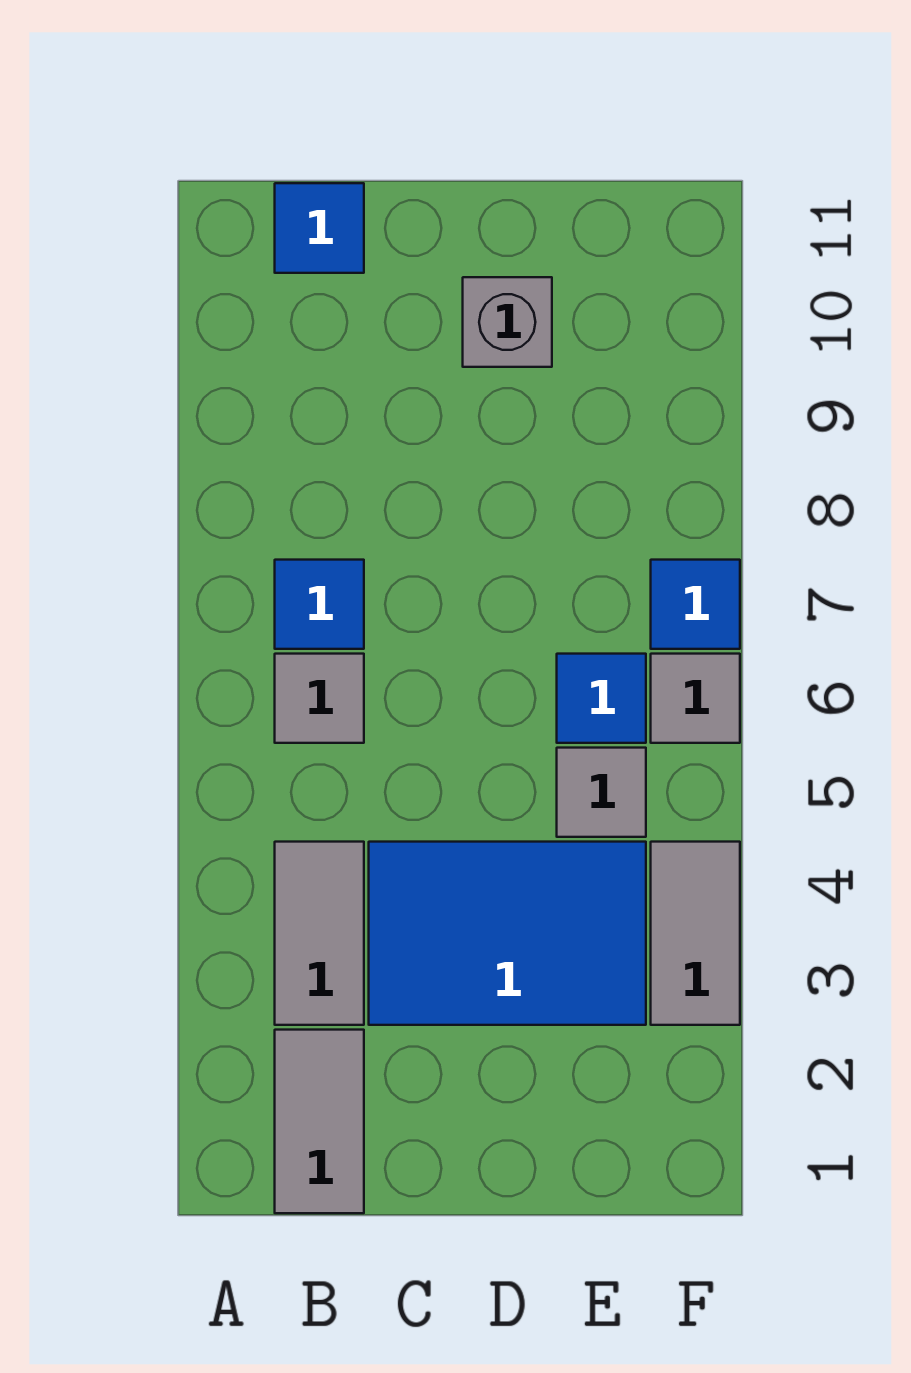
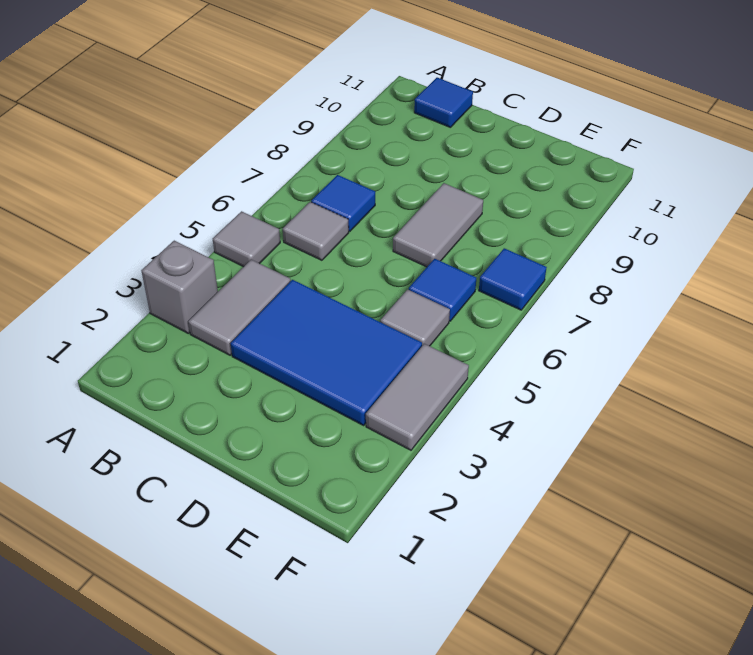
grey tile B1:B2 level 1 -> grey tile D7:D8 level 1
grey brick D10 level 1 -> grey brick A3 level 1
grey tile F6 level 1 -> grey tile A5 level 1

